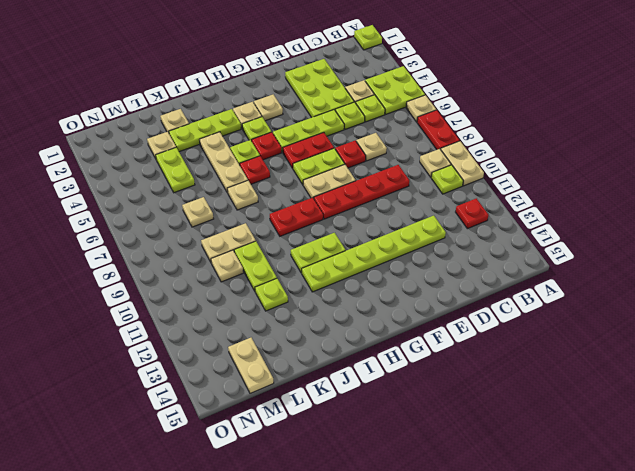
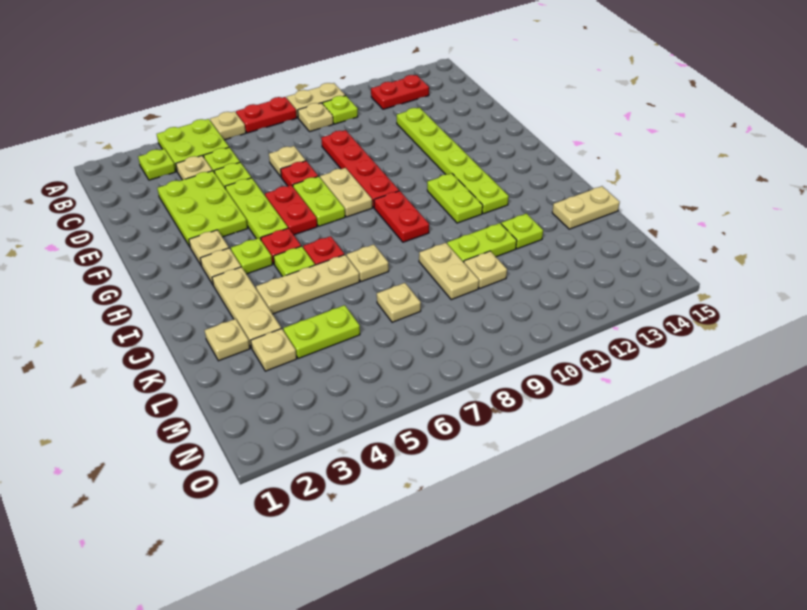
lime plate A1 level 1 -> lime plate B3 level 1
red plate B12 level 1 -> red plate B12:B13 level 1
lime plate D2:E4 level 1 -> lime plate D3:F4 level 1
lime plate I3:K3 level 1 -> tan plate I3:K3 level 1
tan plate M14:M15 level 1 -> tan plate K14:K15 level 1

